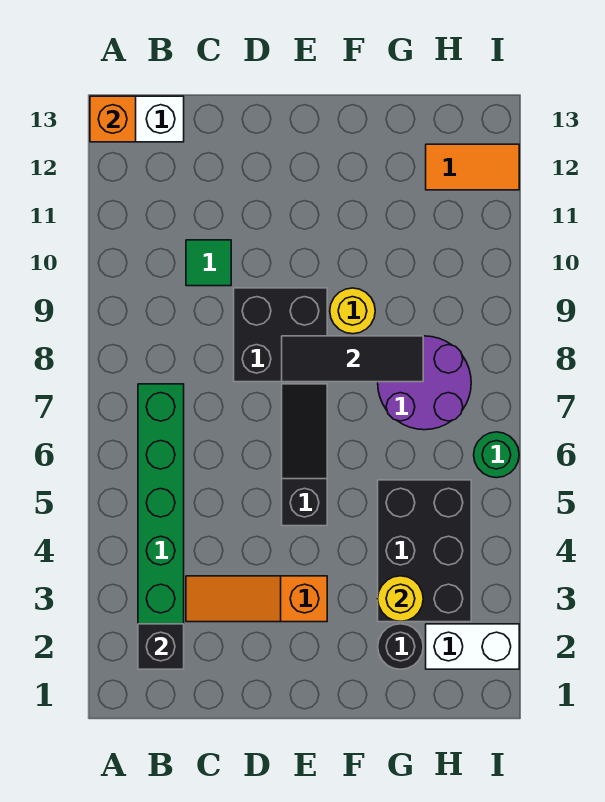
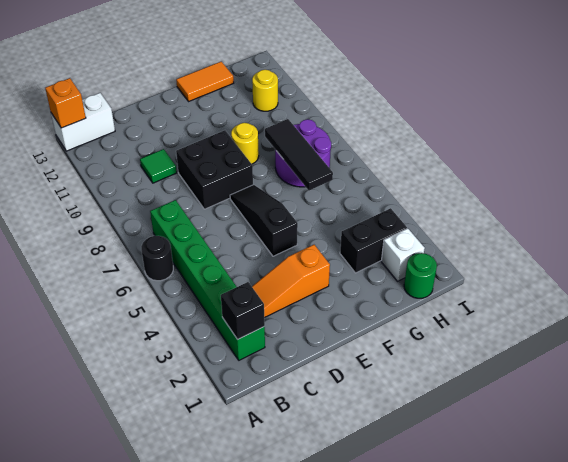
black tile E8:G8 level 2 -> black tile G6:G8 level 2
black round brick G2 level 1 -> black round brick A6 level 1
black brick G3:H5 level 1 -> black brick G3:H3 level 1
yellow round brick G3 level 2 -> yellow round brick H11 level 1
white brick H2:I2 level 1 -> white brick H2 level 1
orange tile H12:I12 level 1 -> orange tile F13:G13 level 1
green round brick I6 level 1 -> green round brick H1 level 1

